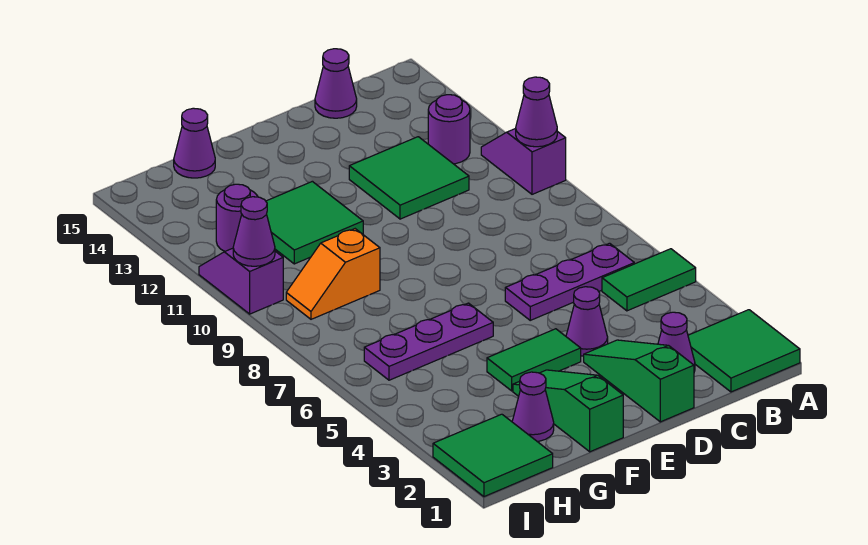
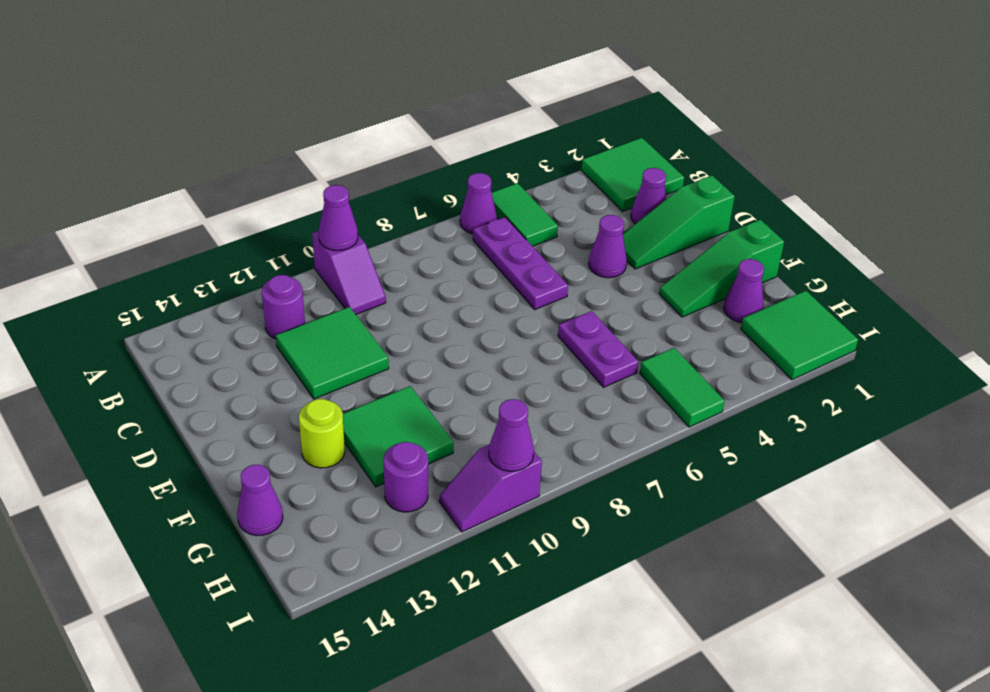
purple slope A10:A11 level 1 top 10 -> purple slope A10:B10 level 1 top A
purple cone C15 level 1 -> purple cone A6 level 1
green tile E4:F4 level 1 -> green tile H5:I5 level 1
purple plate F6:H6 level 1 -> purple plate F6:G6 level 1
none -> lime round brick F13 level 1
orange slope G9:H9 level 1 top G -> none

